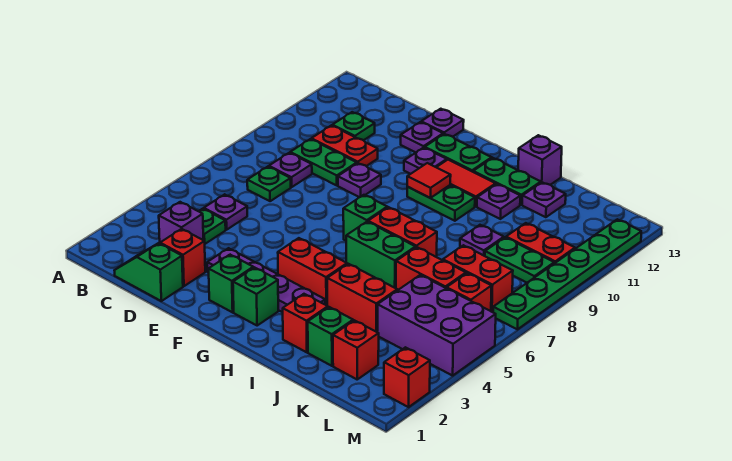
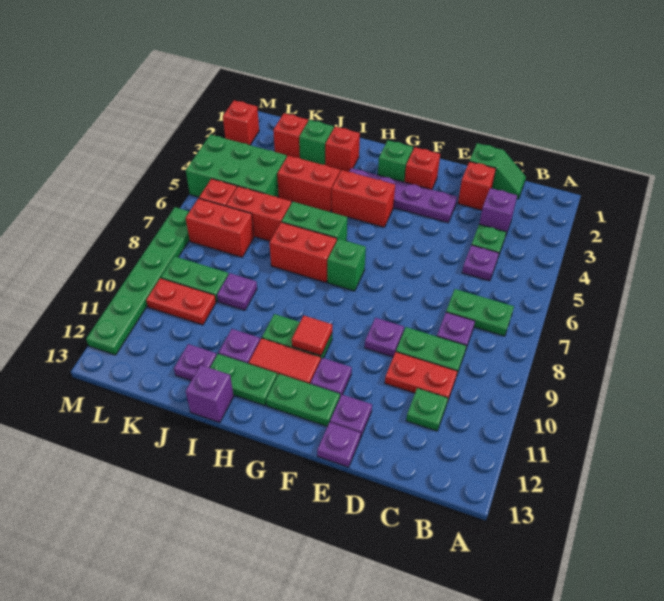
green plate C7 level 1 -> green plate B7:C7 level 1
green brick F2 level 1 -> red brick F2 level 1
purple brick K4:M5 level 1 -> green brick K4:M5 level 1

